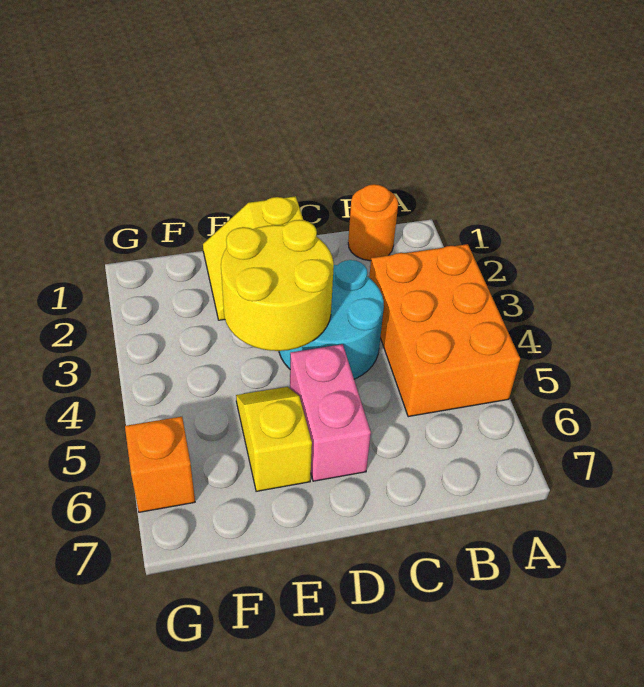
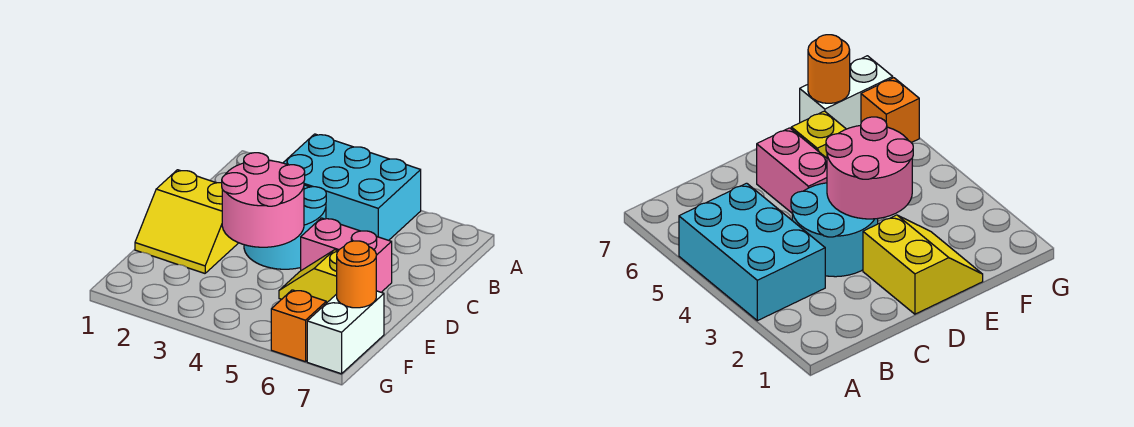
orange brick A3:B5 level 1 -> cyan brick A3:B5 level 1
orange round brick B1 level 1 -> orange round brick F7 level 2
yellow round brick D3:E4 level 2 -> pink round brick D3:E4 level 2
none -> white brick F7:G7 level 1

